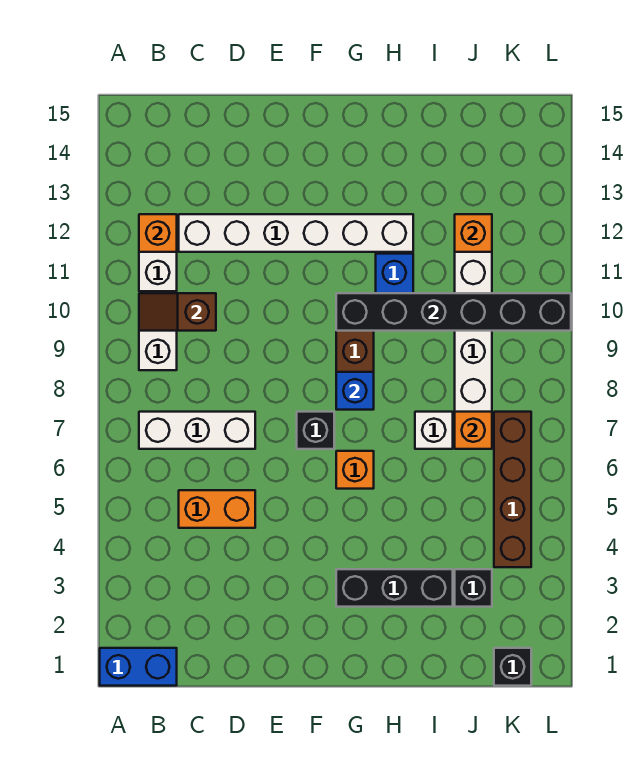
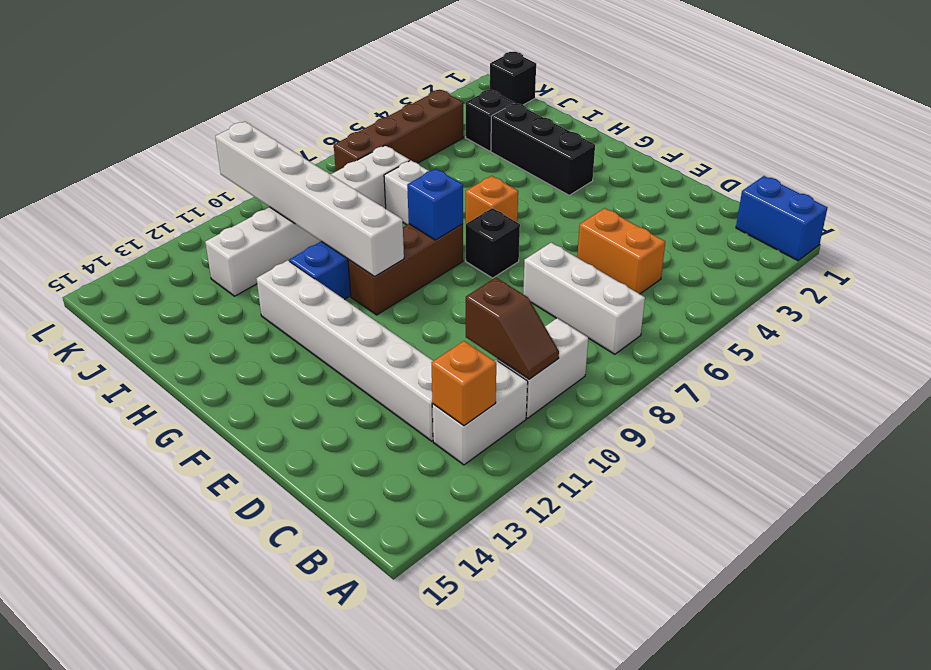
black brick G10:L10 level 2 -> white brick G10:L10 level 2
orange brick J7 level 2 -> none
orange brick J12 level 2 -> none

